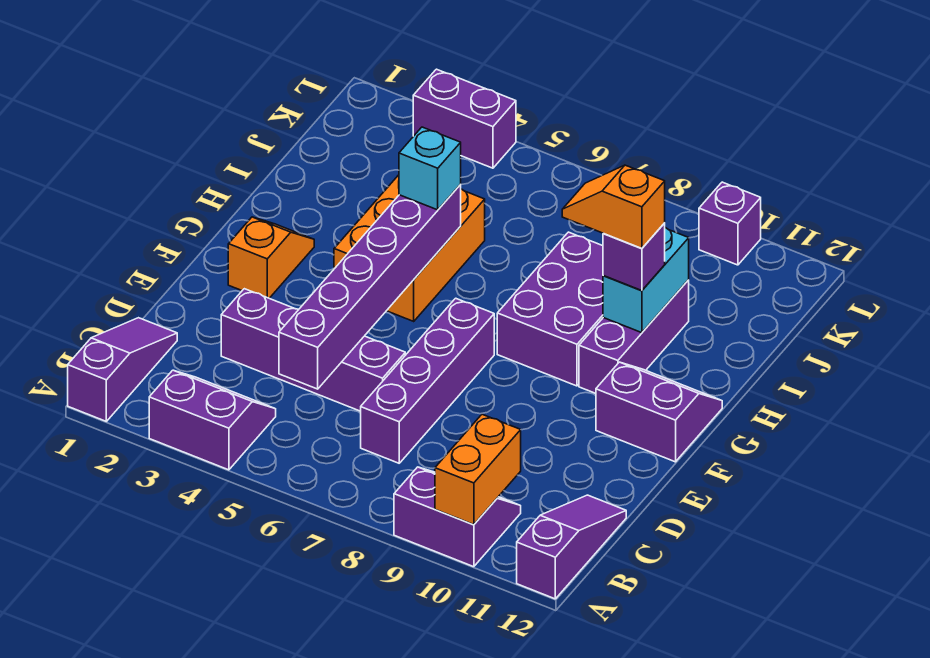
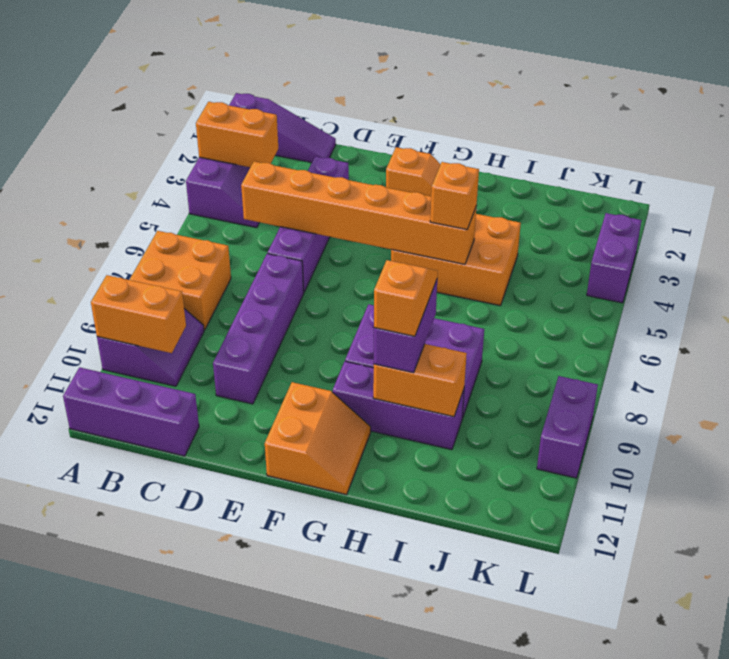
none -> orange brick A3:B3 level 2
none -> orange brick A7:B8 level 1
purple slope A12:C12 level 1 top A -> purple brick A12:C12 level 1
purple brick C5:H5 level 2 -> orange brick C5:H5 level 2
purple brick C7:F7 level 1 -> purple brick D7:D10 level 1
purple slope F11:G12 level 1 top F -> orange slope F11:G12 level 1 top F
cyan brick H5 level 3 -> orange brick H5 level 3
cyan brick H10:I10 level 2 -> orange brick H10:I10 level 2
purple brick H10 level 3 -> purple brick H9:H10 level 3
purple brick L10 level 1 -> purple brick L9:L10 level 1

